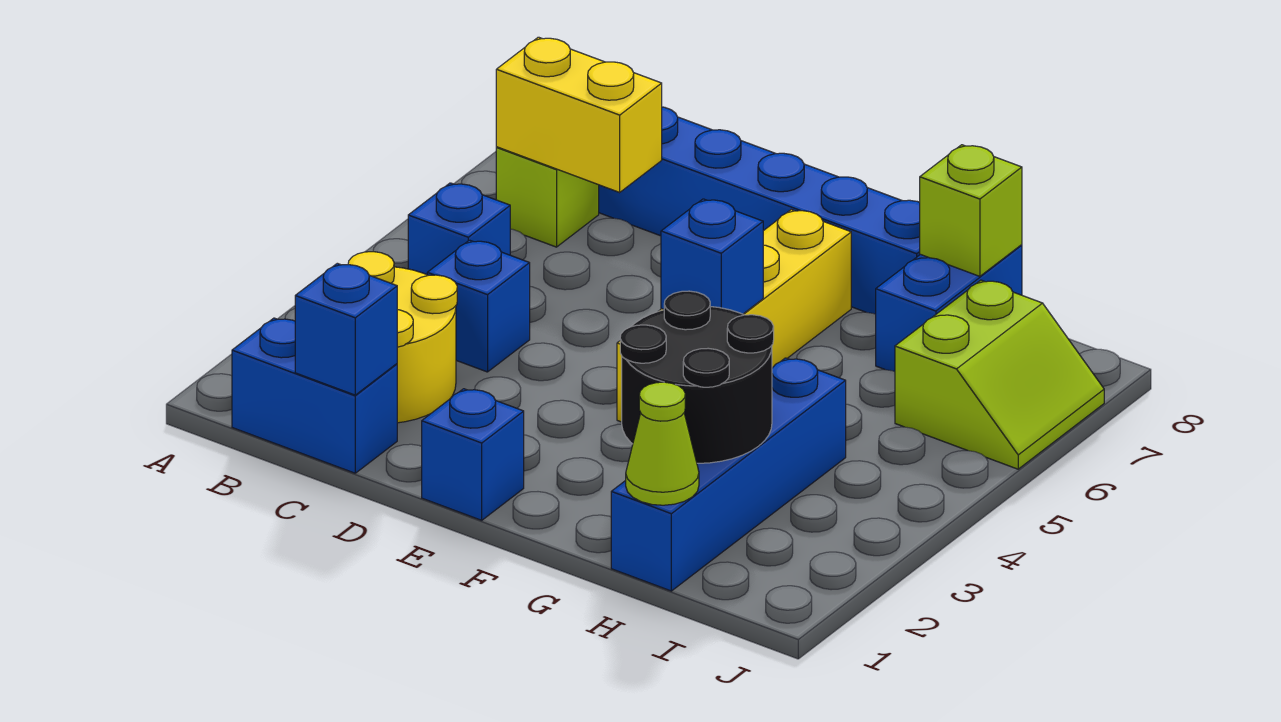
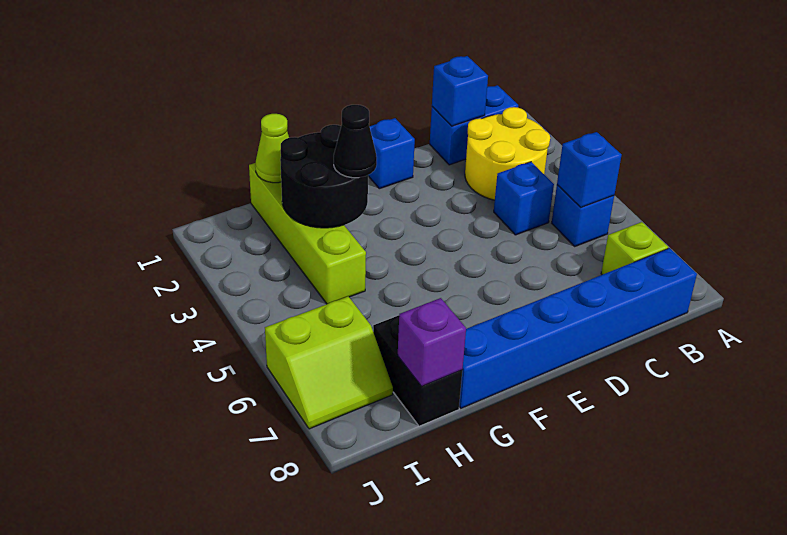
yellow brick B7:C7 level 2 -> none
yellow brick F4:F7 level 1 -> none
blue brick F5 level 2 -> blue brick B5 level 2
none -> black cone G3 level 3
blue brick H1:H4 level 1 -> lime brick H1:H4 level 1
blue brick H7:H8 level 1 -> black brick H7:H8 level 1
lime brick H8 level 2 -> purple brick H8 level 2
lime slope I6:J7 level 1 top I -> lime slope I6:J7 level 1 top 6

